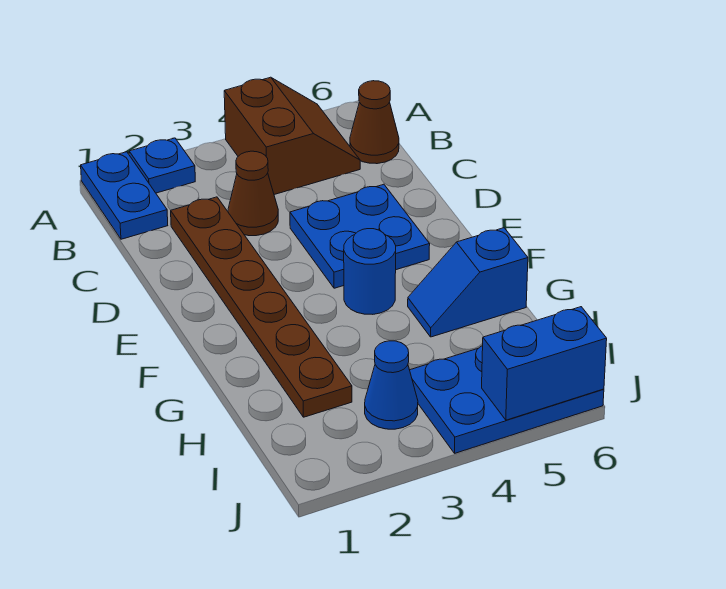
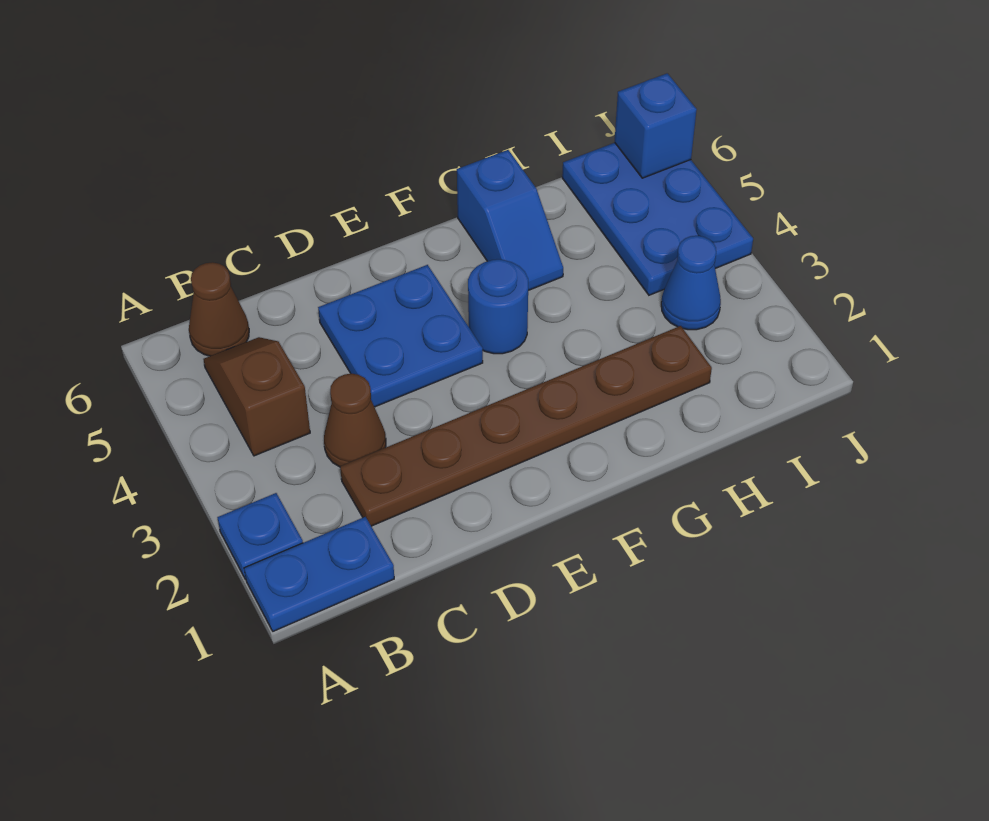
brown slope A4:B5 level 1 top 4 -> brown slope B4:B5 level 1 top 4
blue brick J5:J6 level 2 -> blue brick J6 level 2

